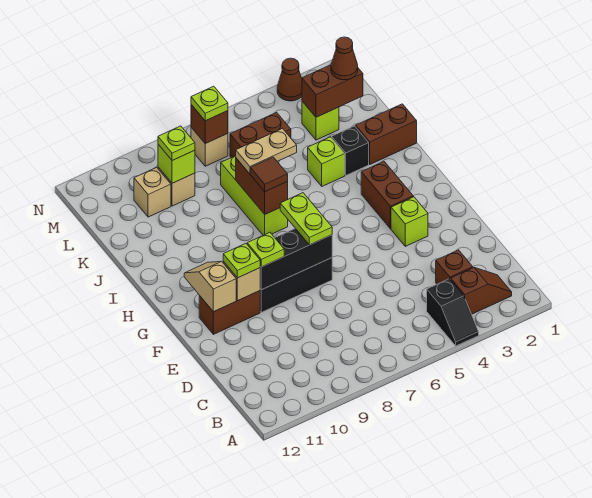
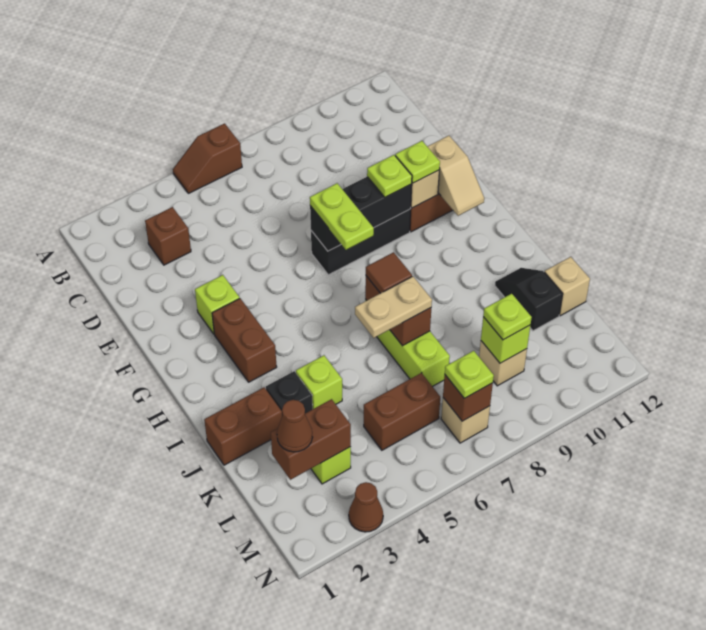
black slope A4:B4 level 1 top B -> black slope J11:K11 level 1 top K
brown slope B2:B3 level 1 top 3 -> brown slope A5:A6 level 1 top 6
tan brick L10 level 1 -> tan brick K12 level 1

